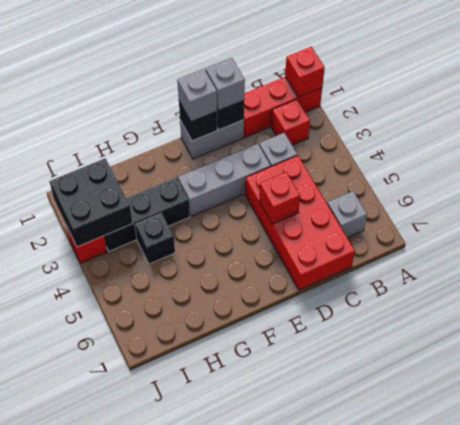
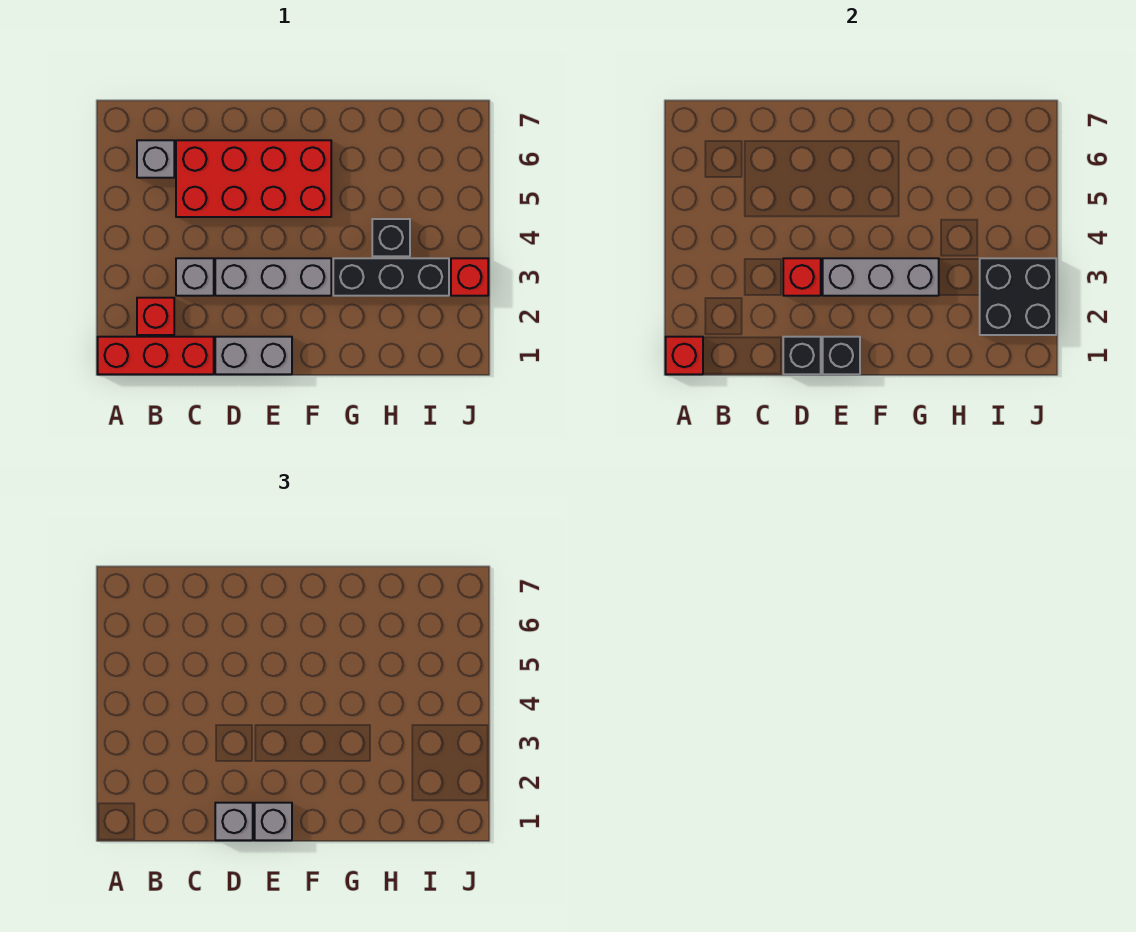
red brick C4:D7 level 1 -> red brick C5:F6 level 1
red brick D5 level 2 -> red brick D3 level 2
none -> grey brick E3:G3 level 2

